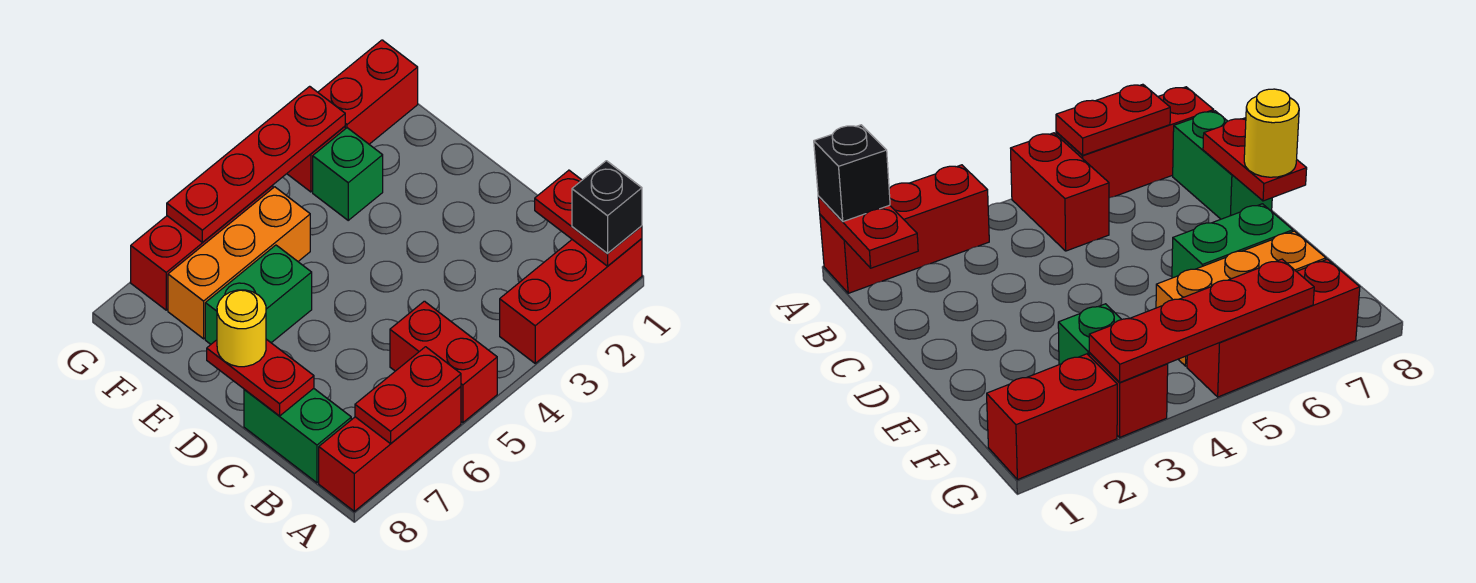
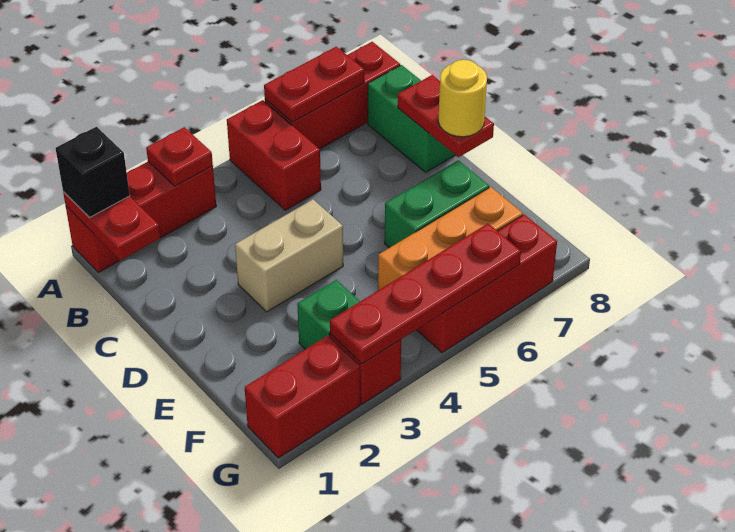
none -> red plate A3 level 2
none -> tan brick D3:D4 level 1

